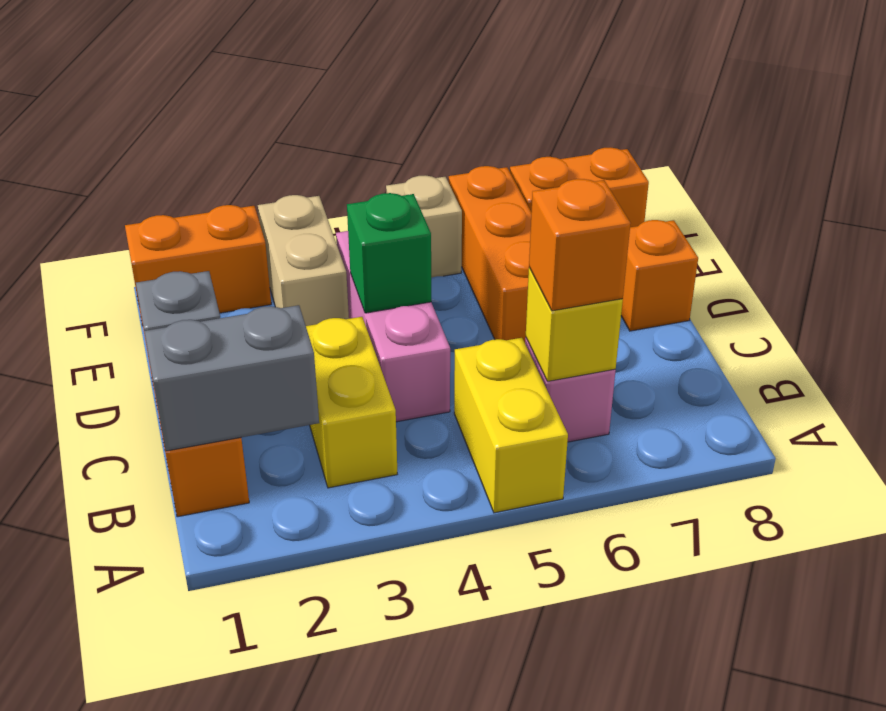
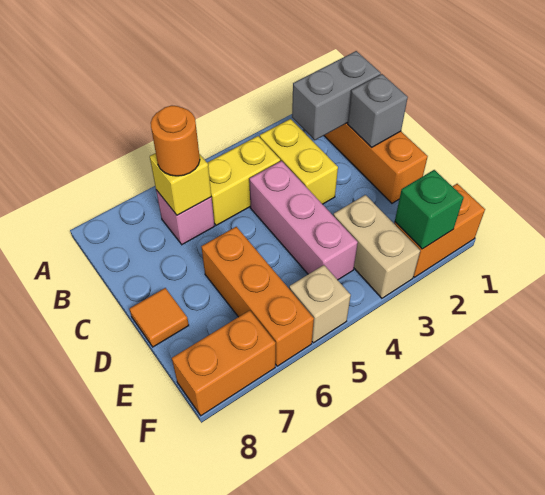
yellow brick A5:B5 level 1 -> yellow brick B4:B5 level 1
orange brick B6 level 3 -> orange round brick B6 level 3
green brick D4 level 2 -> green brick F2 level 2
orange brick D8 level 1 -> orange tile D8 level 1

